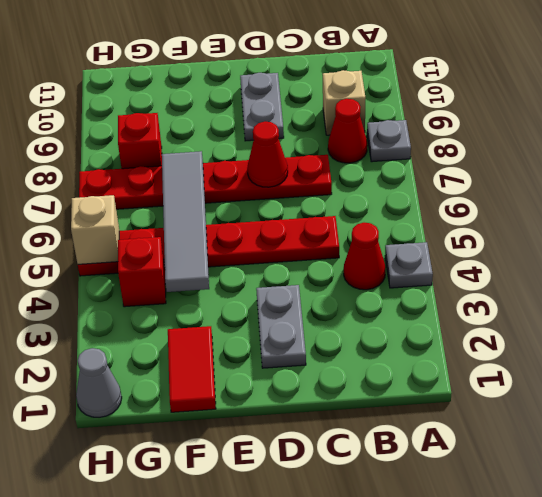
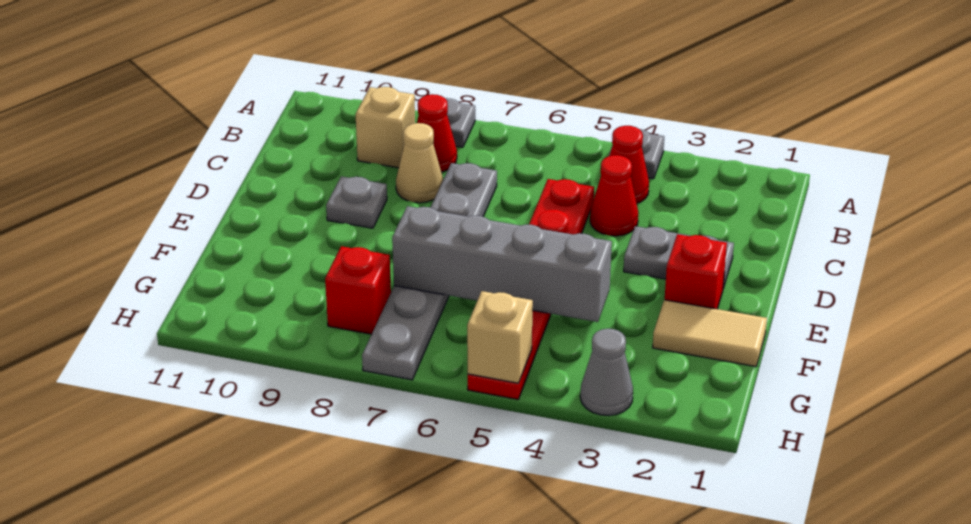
red plate C7:H7 level 1 -> grey plate C7:H7 level 1
none -> tan cone C8 level 1
red cone D7 level 2 -> red cone C4 level 1
grey plate D9:D10 level 1 -> grey plate D9 level 1
red tile F1:F2 level 1 -> tan tile F1:F2 level 1
grey tile F4:F7 level 2 -> grey brick F4:F7 level 2
red brick G4 level 1 -> red brick E2 level 1
grey cone H1 level 1 -> grey cone H3 level 1

